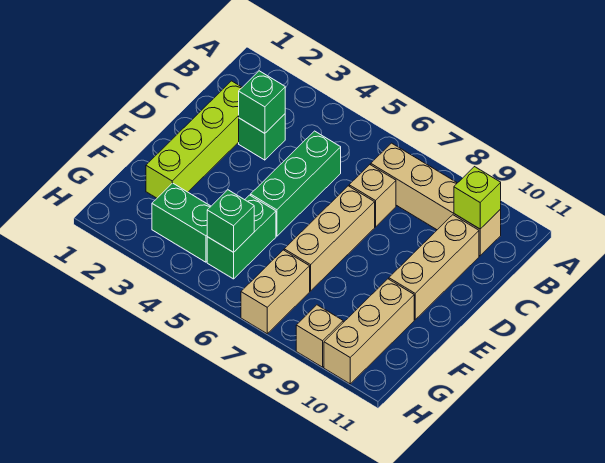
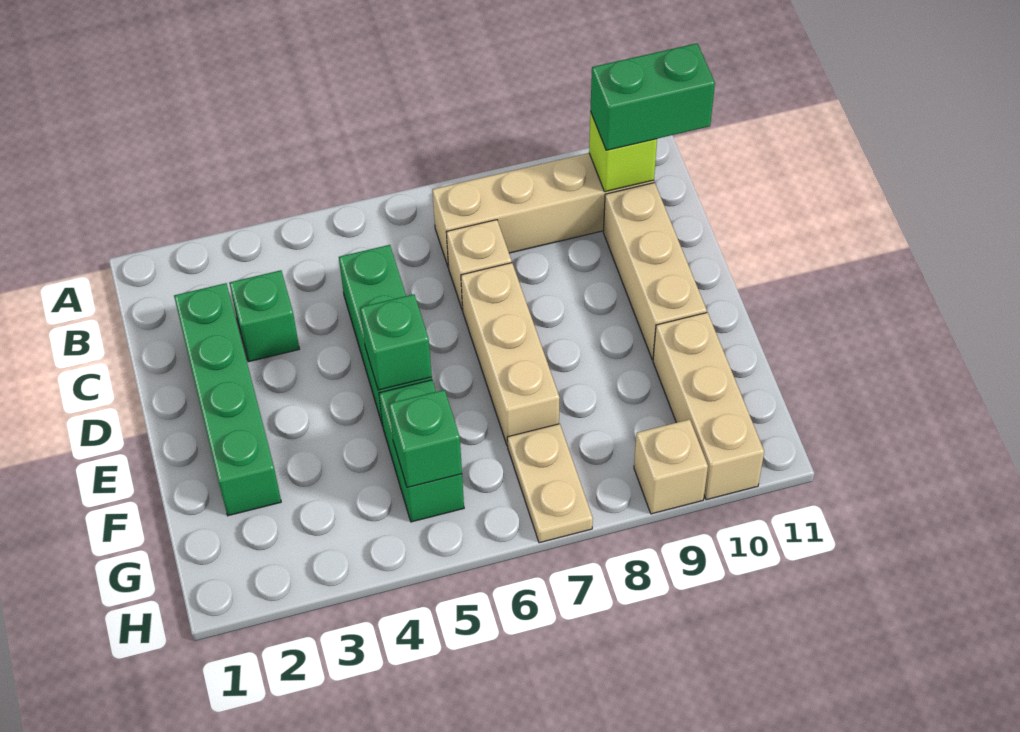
lime brick C2:F2 level 1 -> green brick C2:F2 level 1
green brick C3 level 2 -> green brick E5 level 2
green brick G3:G4 level 1 -> green brick B10:B11 level 3
tan brick G7:H7 level 1 -> tan plate G7:H7 level 1

